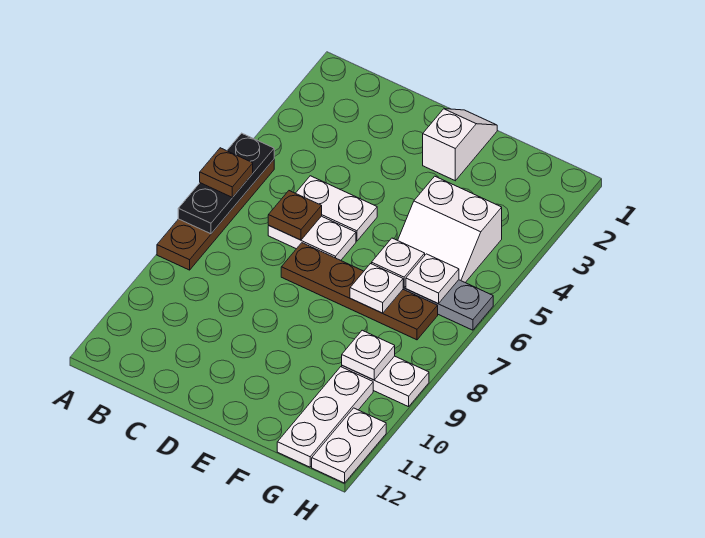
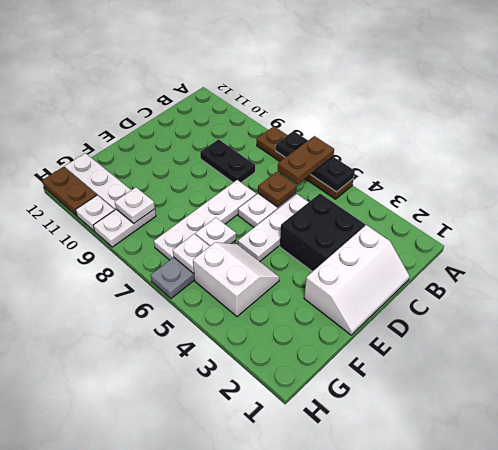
brown plate A6 level 3 -> brown plate A6:B6 level 3
none -> black brick C3:D4 level 1
white plate C5:D5 level 1 -> white plate C5:E5 level 1
none -> black plate C8:C9 level 1
brown plate D7:G7 level 1 -> white plate D7:G7 level 1
white slope E1:E2 level 1 top 2 -> white slope C1:E2 level 1 top 2
white slope F4:G5 level 1 top 4 -> white slope F4:G5 level 1 top G
white plate F7 level 2 -> white plate H10 level 1
white plate H11:H12 level 1 -> brown plate H11:H12 level 1

